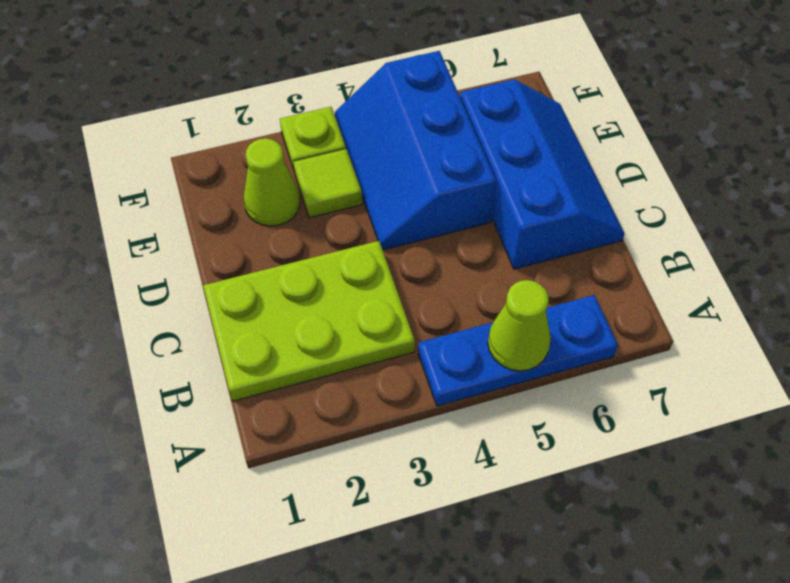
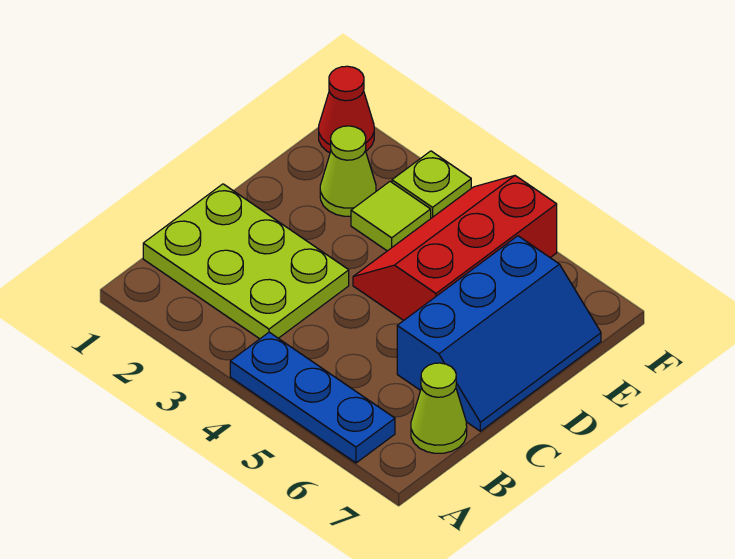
lime cone A5 level 2 -> lime cone B7 level 1
blue slope D4:F5 level 1 top 5 -> red slope D4:F5 level 1 top 5
none -> red cone F1 level 1

